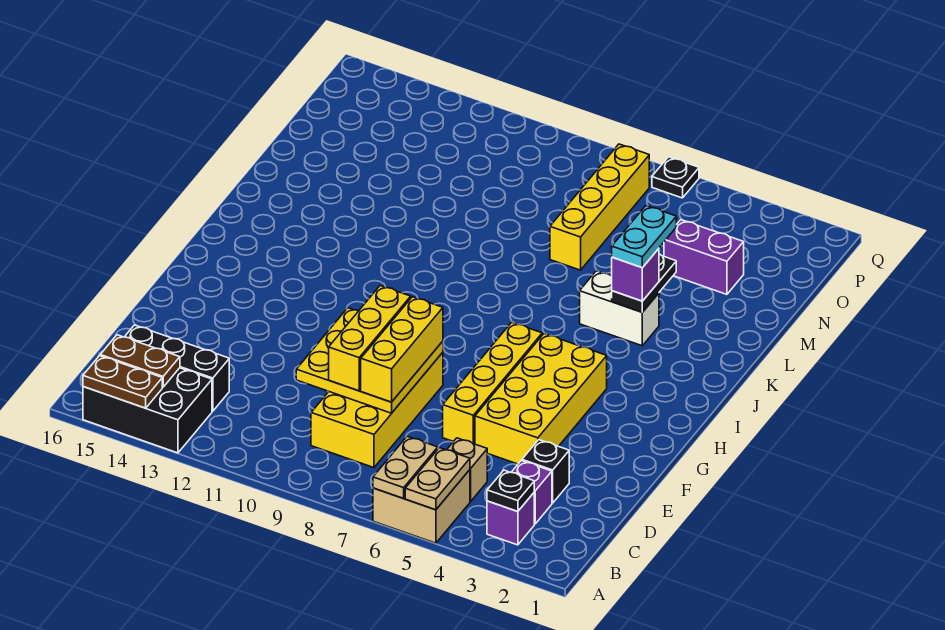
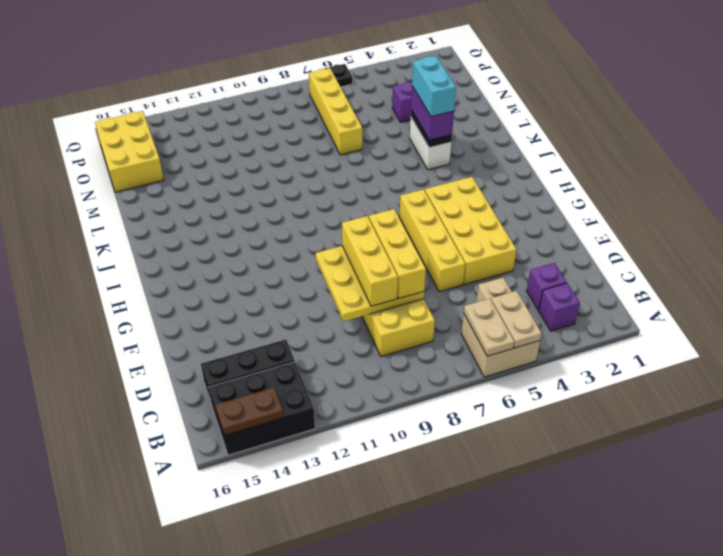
black plate B3 level 2 -> none
brown plate B14:B15 level 2 -> none
black brick D3 level 1 -> none
white brick K4:K5 level 1 -> white brick K4:L4 level 1
purple brick K4 level 3 -> purple brick K4:L4 level 3
cyan plate K4:L4 level 4 -> cyan brick K4:L4 level 4
none -> yellow brick N15:P16 level 1

